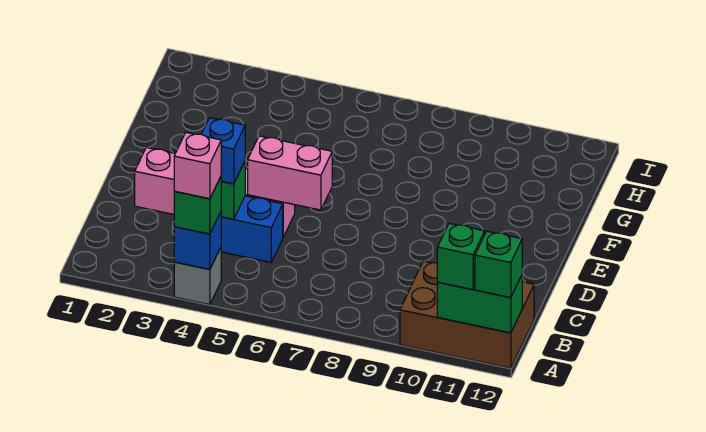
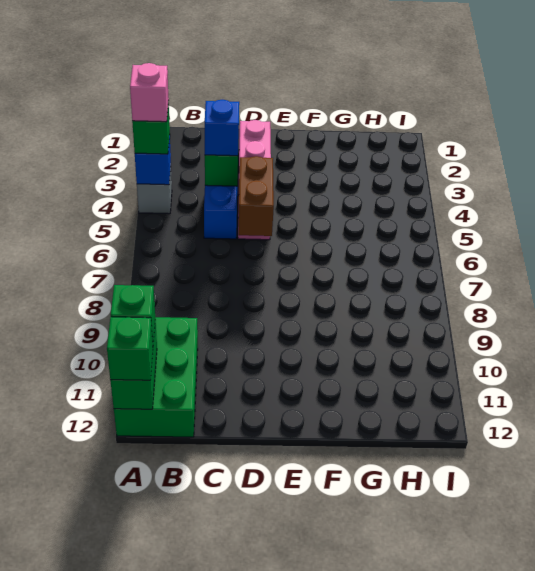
brown brick A10:B12 level 1 -> green brick A10:B12 level 1
pink brick D5:D6 level 2 -> brown brick D5:D6 level 2

